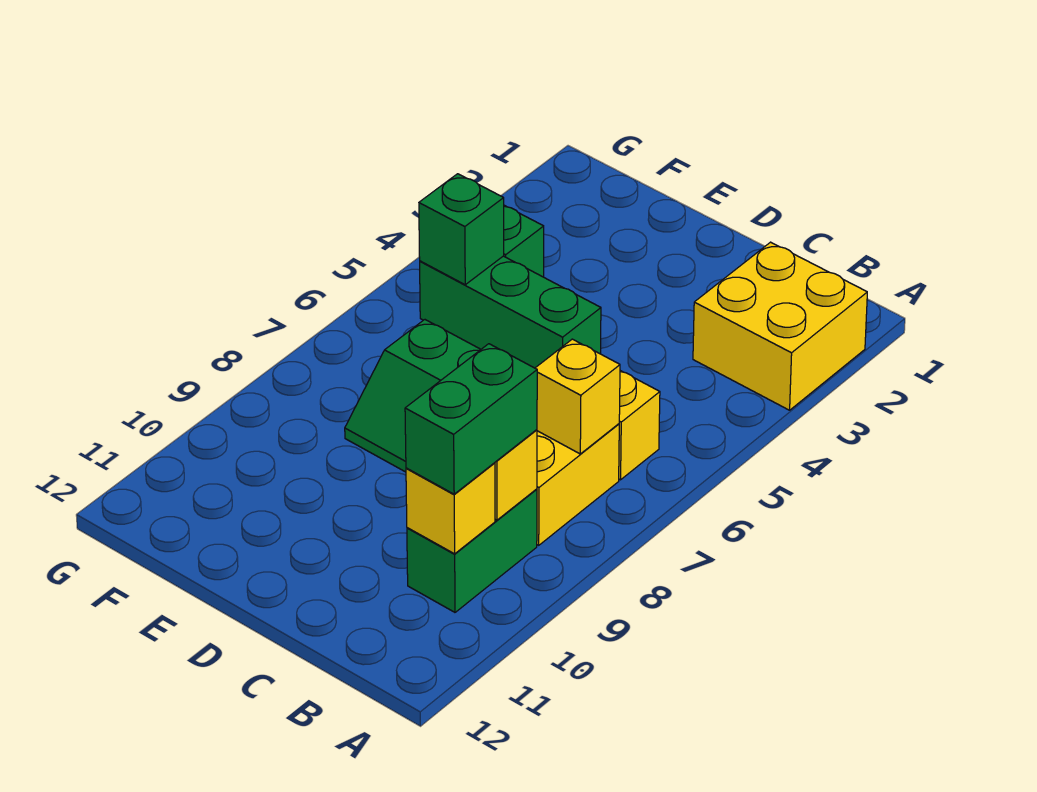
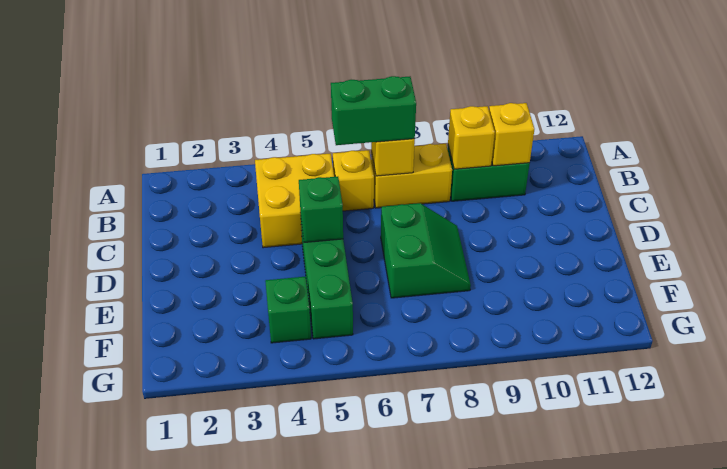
yellow brick A2:B3 level 1 -> yellow brick B4:C5 level 1
green brick B9:B10 level 3 -> green brick B6:B7 level 3
green brick F5 level 2 -> green brick D5 level 2

